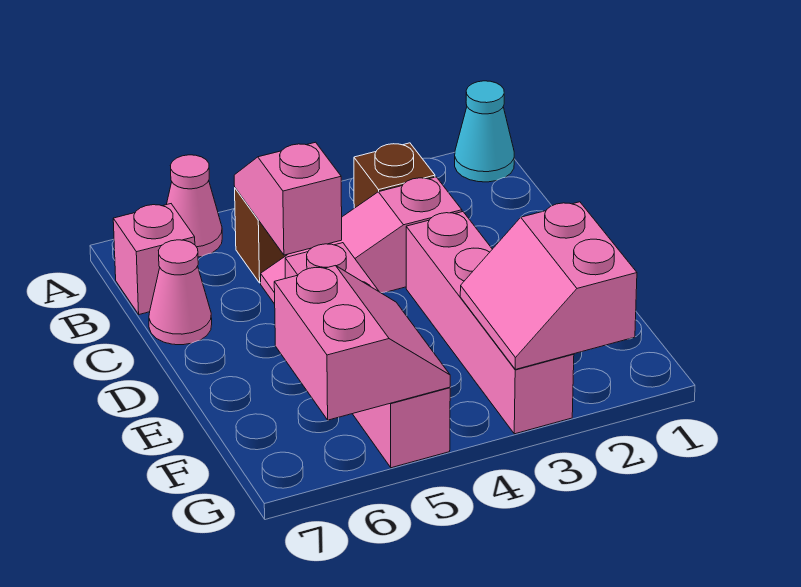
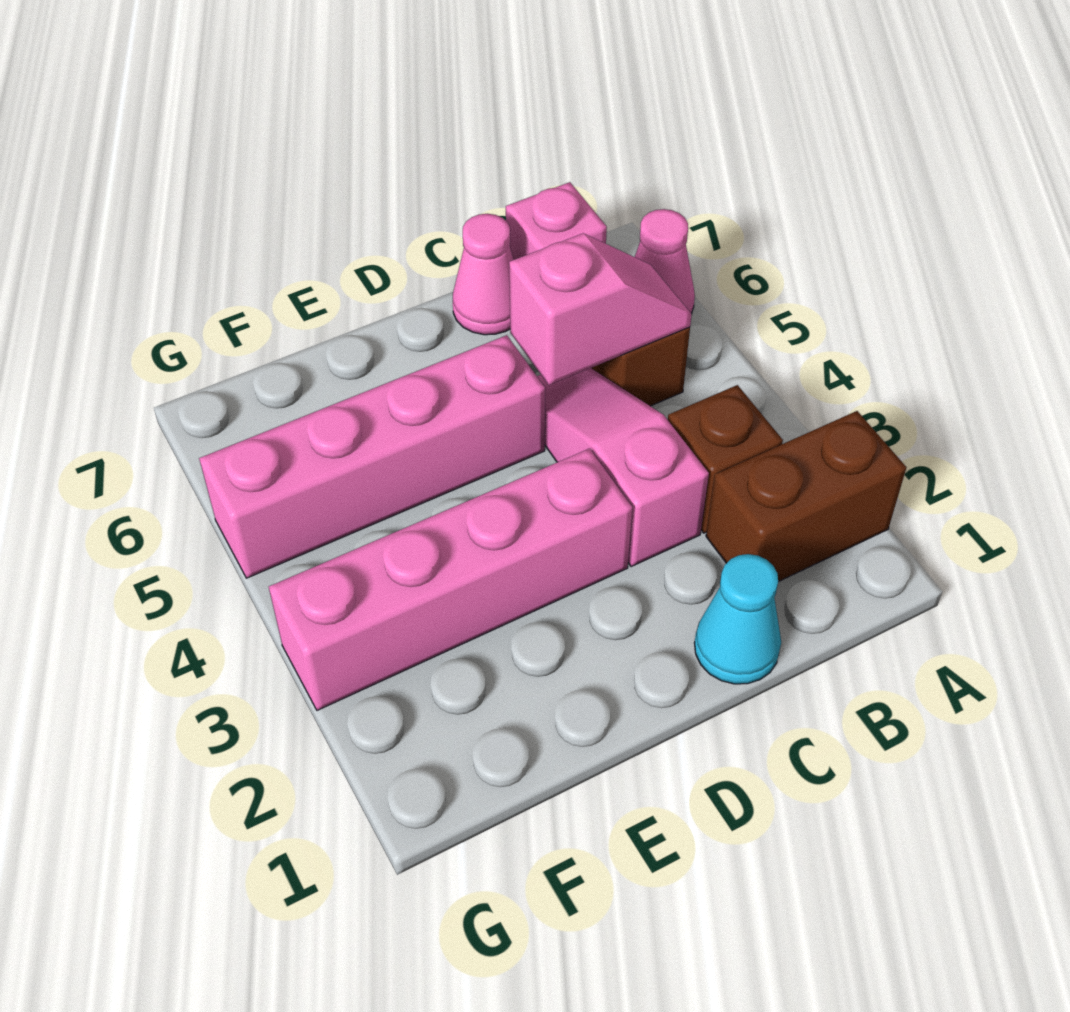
cyan cone A1 level 1 -> cyan cone C1 level 1
none -> brown brick A2:B2 level 1
pink slope F2:G3 level 2 top 2 -> none
pink slope F5:G6 level 2 top 6 -> none

